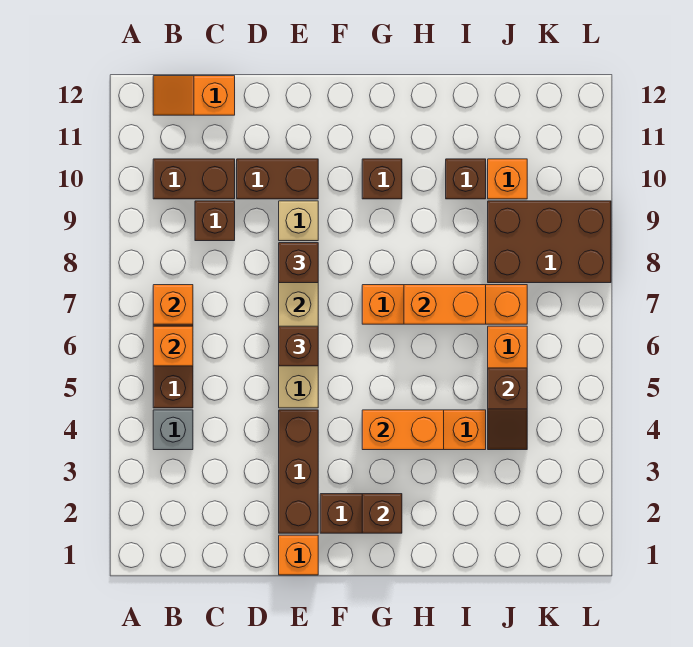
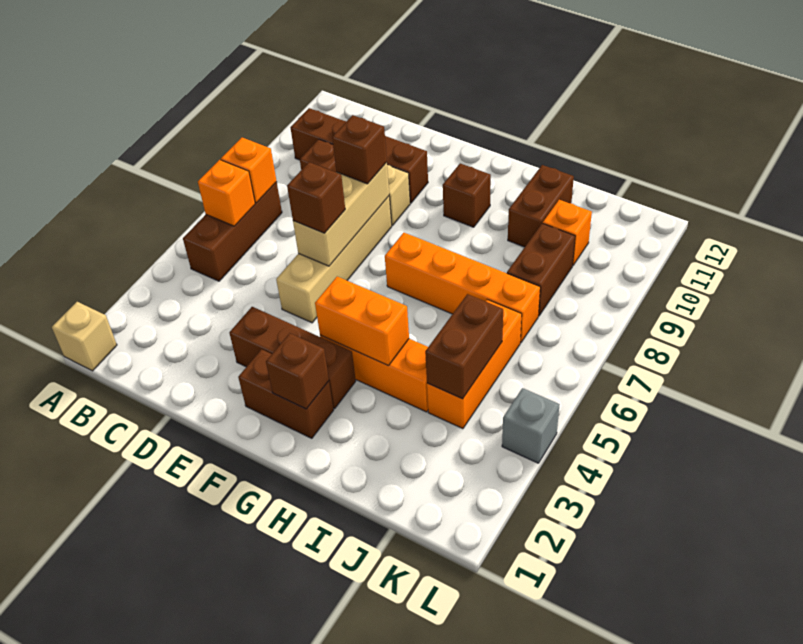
none -> tan brick A1 level 1
grey brick B4 level 1 -> grey brick L4 level 1
orange slope B12:C12 level 1 top C -> none
orange brick E1 level 1 -> none
brown brick E2:E4 level 1 -> brown brick E3:G3 level 1
orange brick H7:I7 level 2 -> none
brown brick I10 level 1 -> brown brick I10:I11 level 1
brown slope J4:J5 level 2 top 5 -> brown brick J4:J5 level 2
brown brick J8:L9 level 1 -> brown brick J8:J9 level 1

